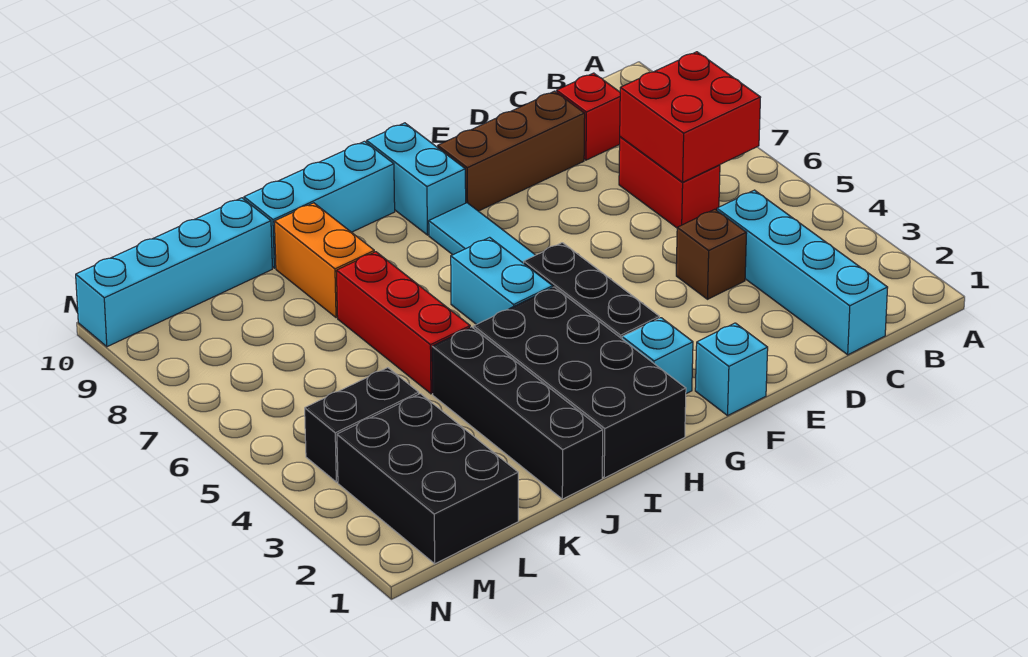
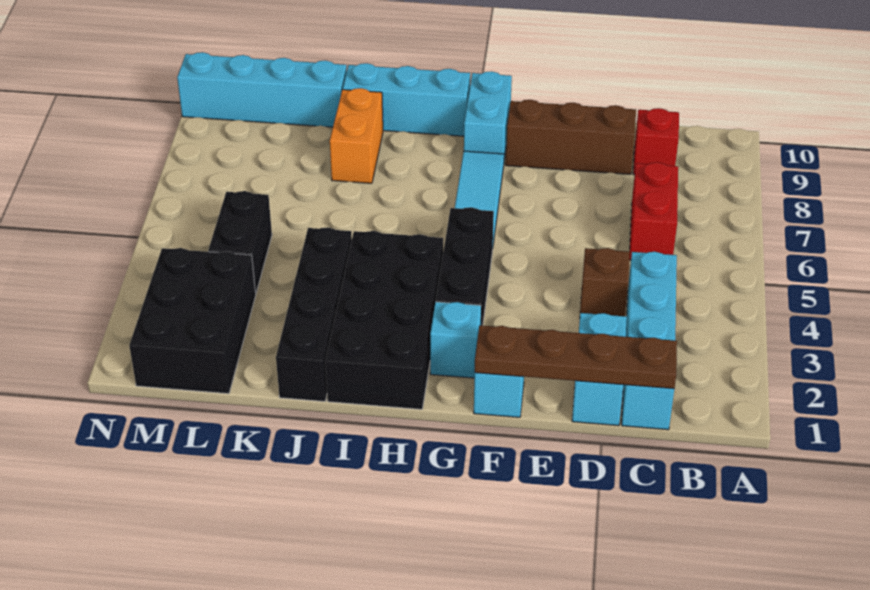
red brick B6:C7 level 2 -> none
none -> brown plate C1:F1 level 2
cyan brick H5:H6 level 1 -> cyan brick D1:D2 level 1
red brick J5:J7 level 1 -> none
black brick L4:M4 level 1 -> black brick L4:L5 level 1

